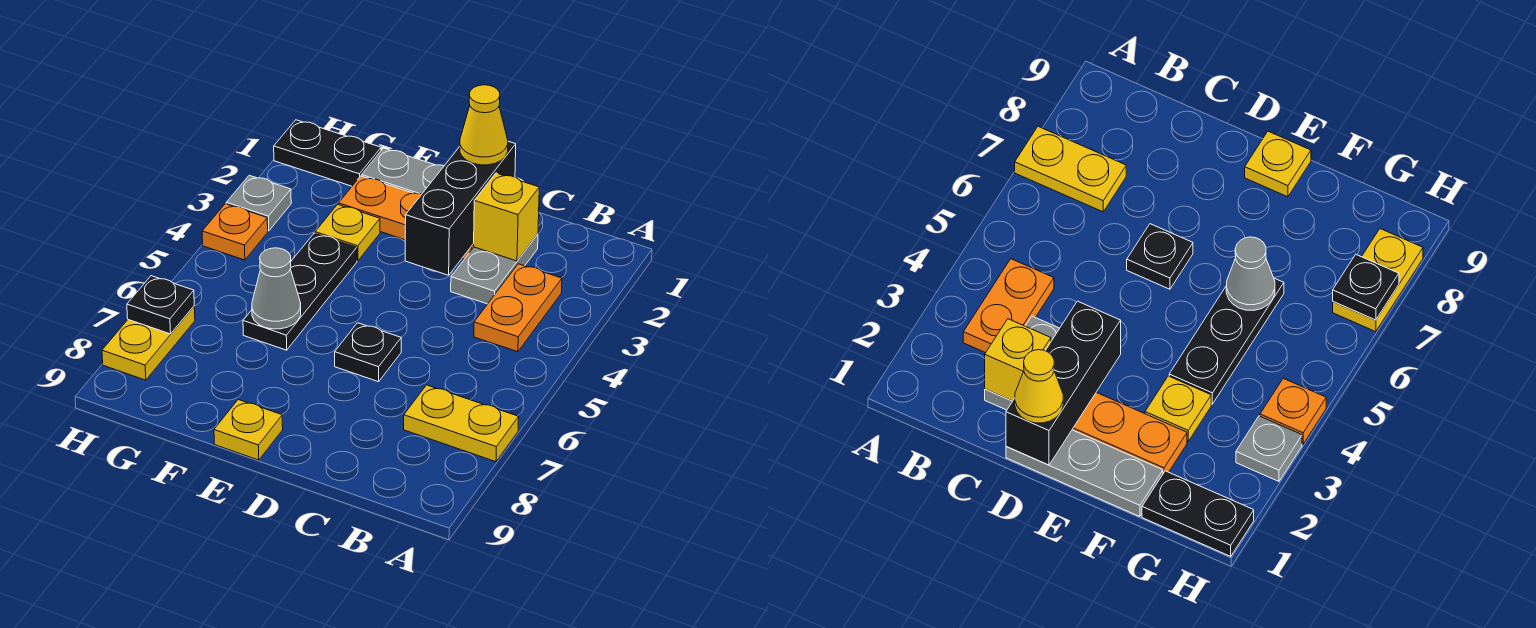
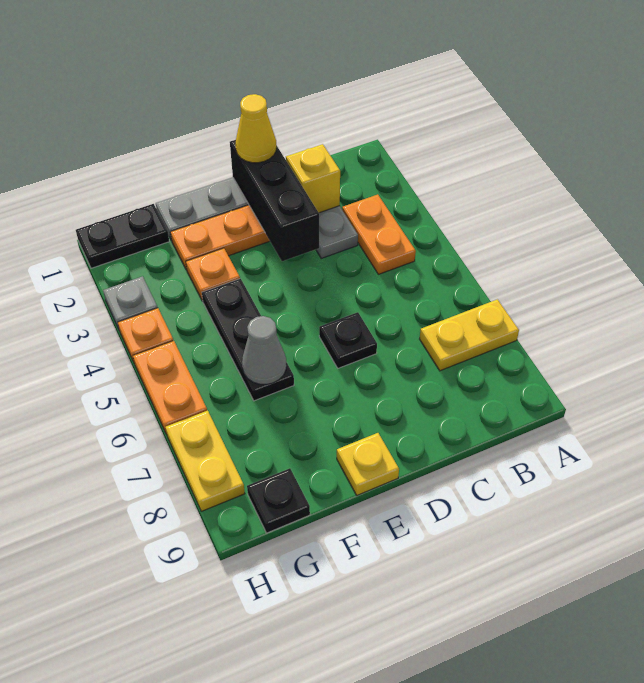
yellow plate F3 level 1 -> orange plate F3 level 1
none -> orange plate H5:H6 level 1
black plate H7 level 2 -> black plate G9 level 1

